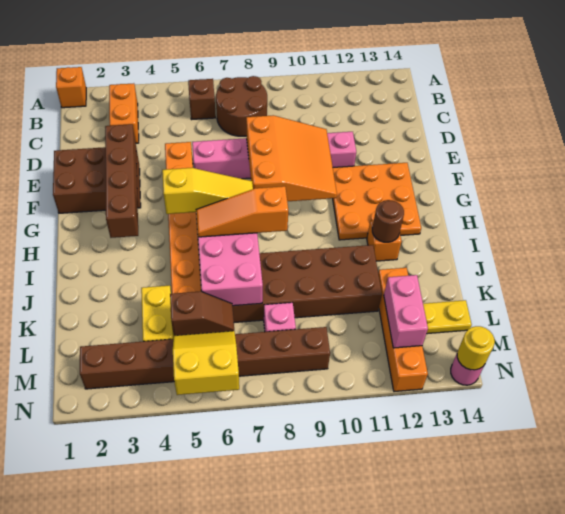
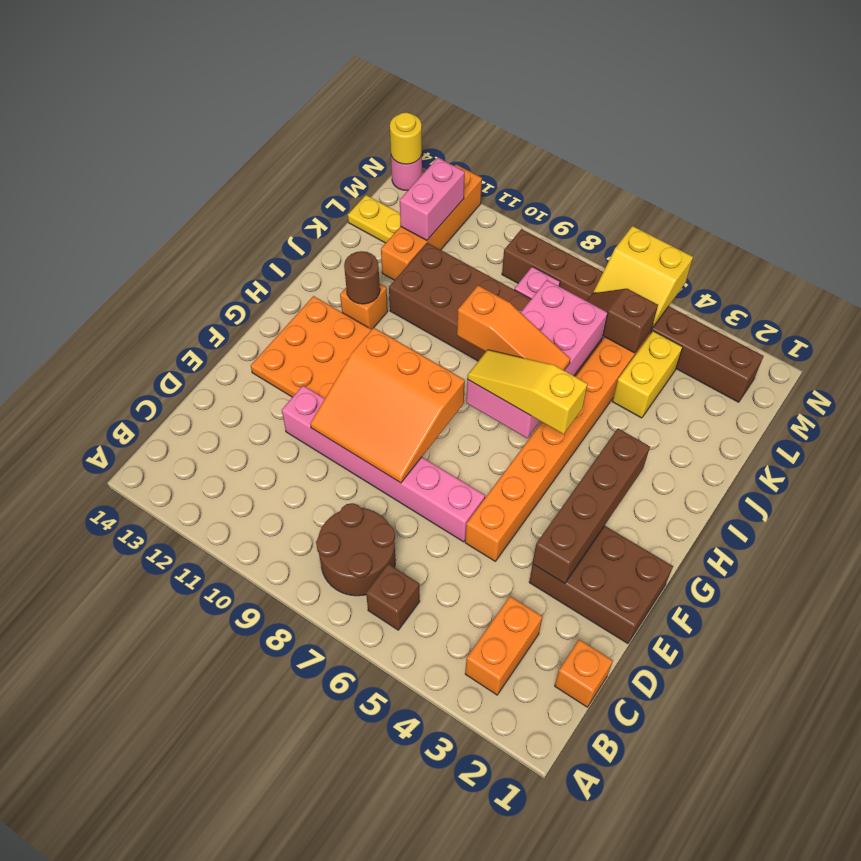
orange brick A1 level 1 -> orange brick C1 level 1
orange slope E8:G10 level 2 top 8 -> orange slope E8:G10 level 2 top G

